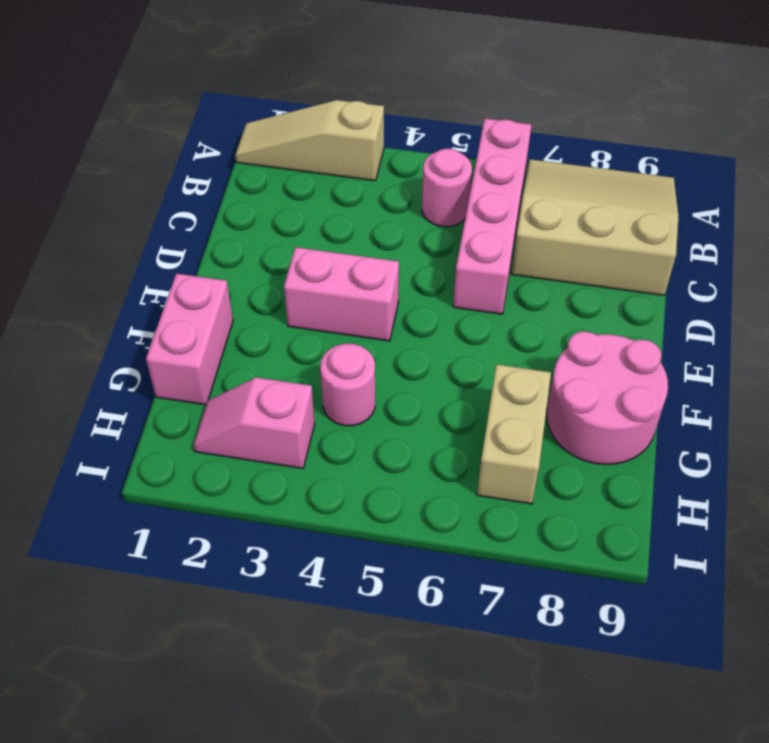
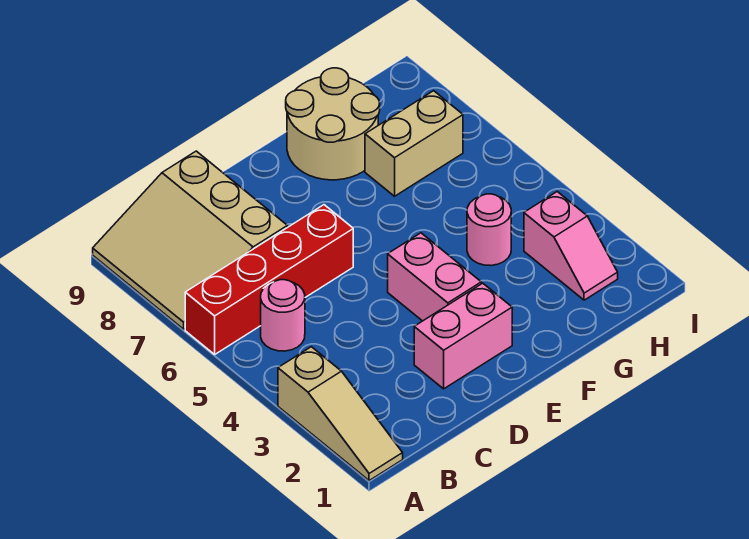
pink brick A6:D6 level 1 -> red brick A6:D6 level 1
pink brick F1:G1 level 1 -> pink brick D2:E2 level 1
pink round brick F8:G9 level 1 -> tan round brick F8:G9 level 1

